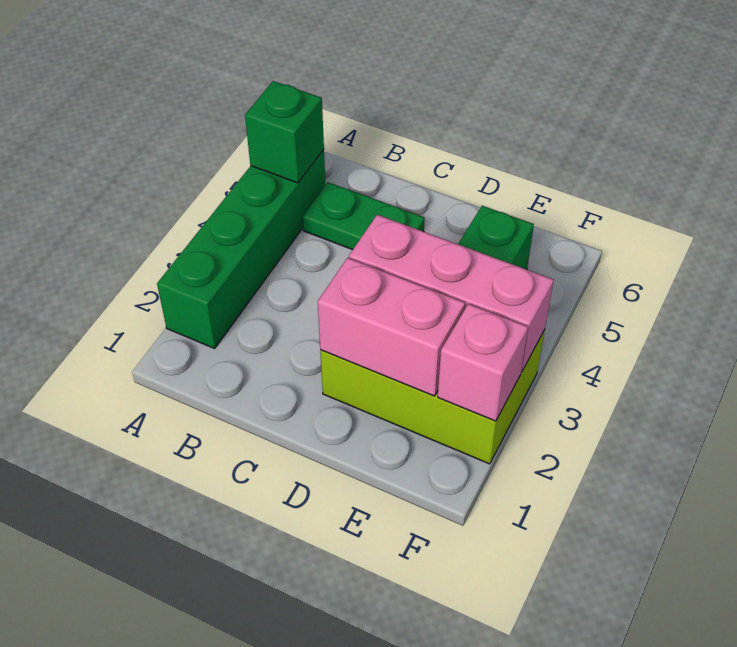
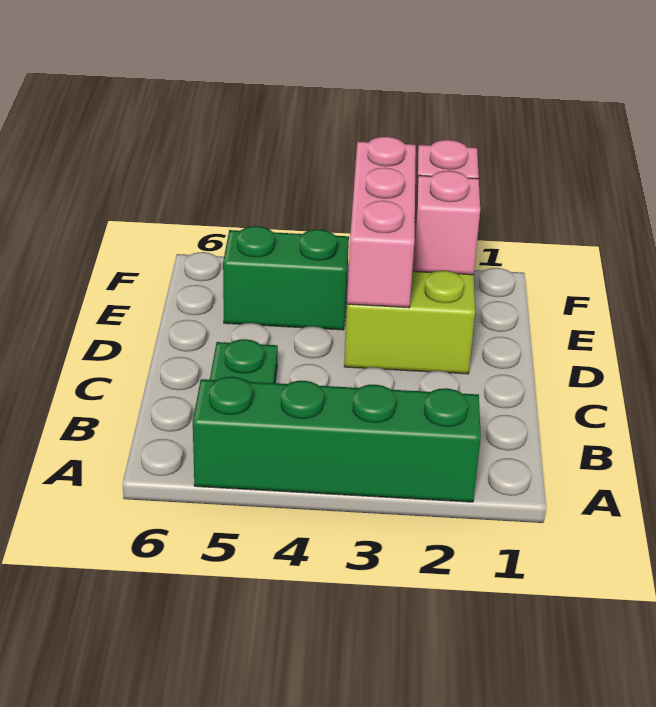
green brick A5 level 2 -> none
pink brick D2:E2 level 2 -> pink brick E2 level 2

